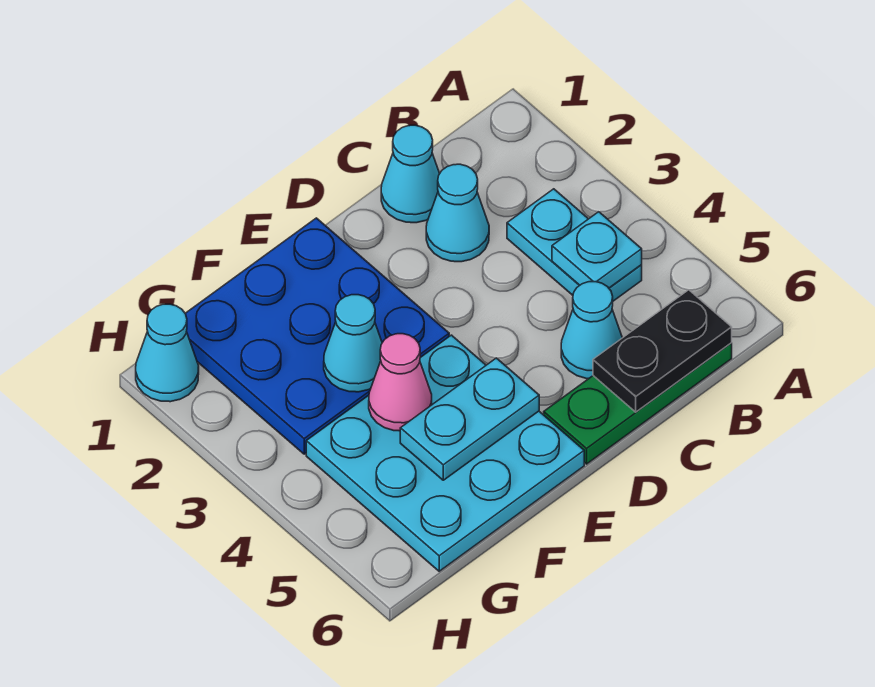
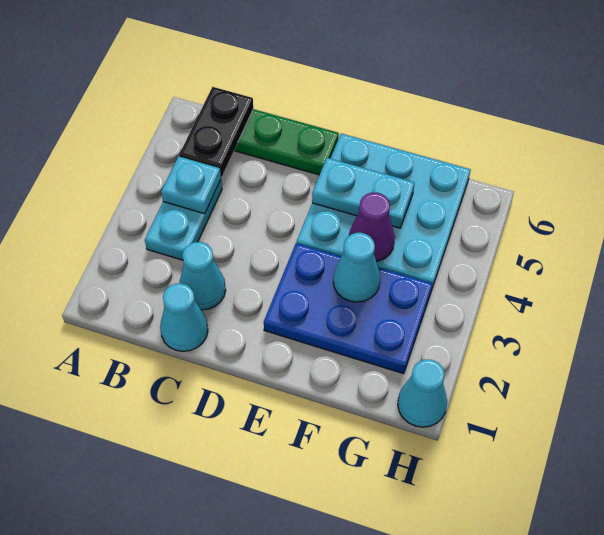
black plate B6:C6 level 2 -> black plate B5:B6 level 2
cyan cone C5 level 1 -> none
blue plate E1:G3 level 1 -> blue plate E2:G3 level 1
pink cone F4 level 2 -> purple cone F4 level 2

